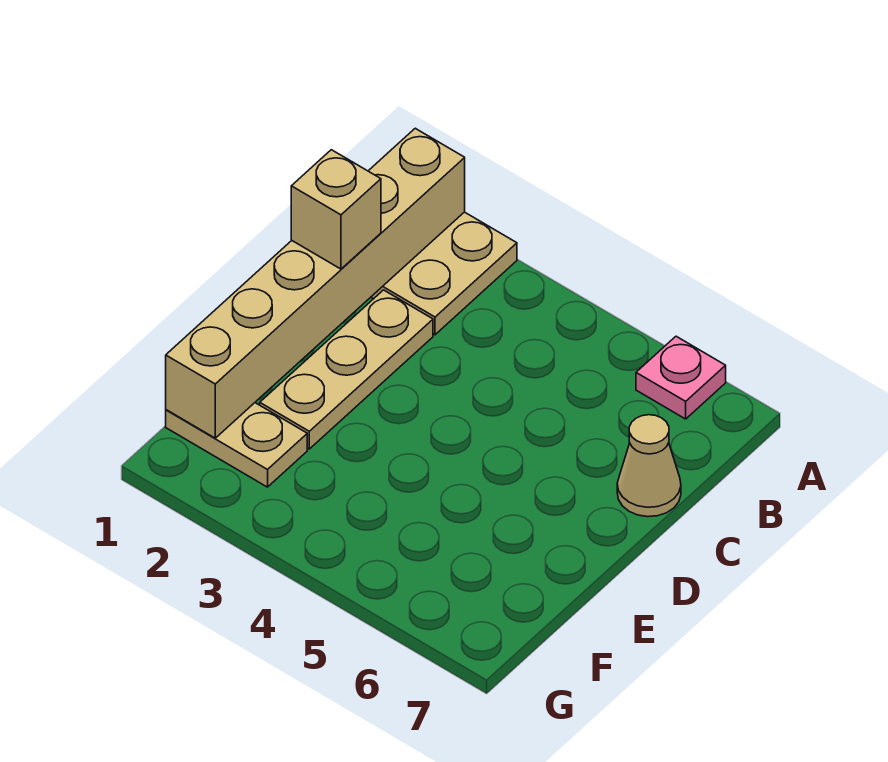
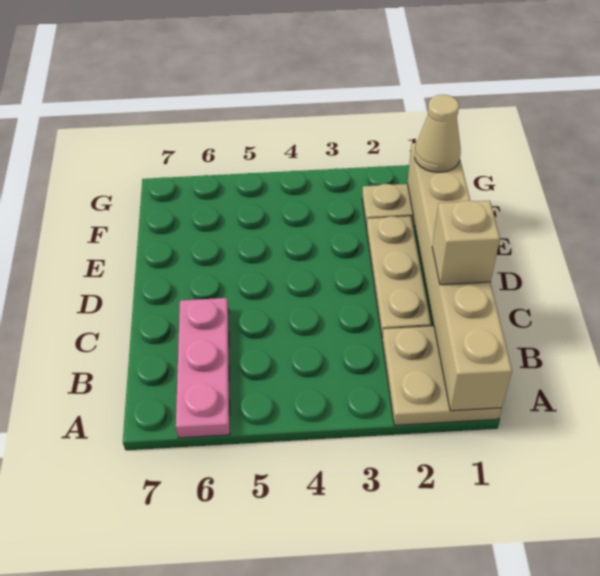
pink plate A6 level 1 -> pink plate A6:C6 level 1
tan cone C7 level 1 -> tan cone F1 level 3

